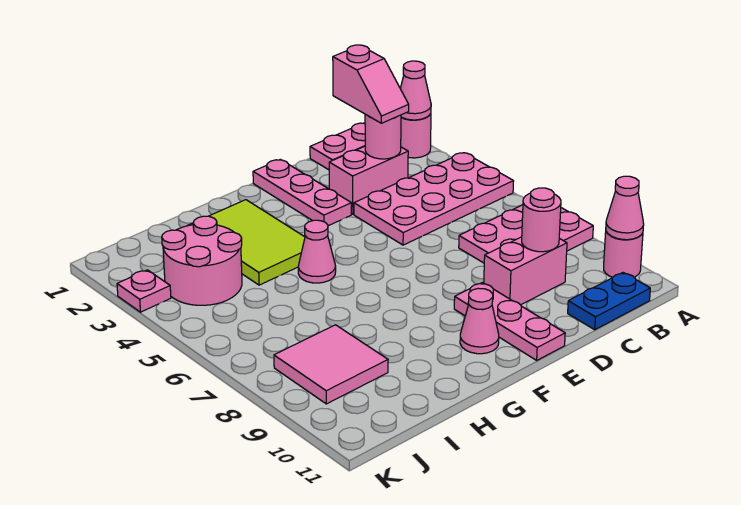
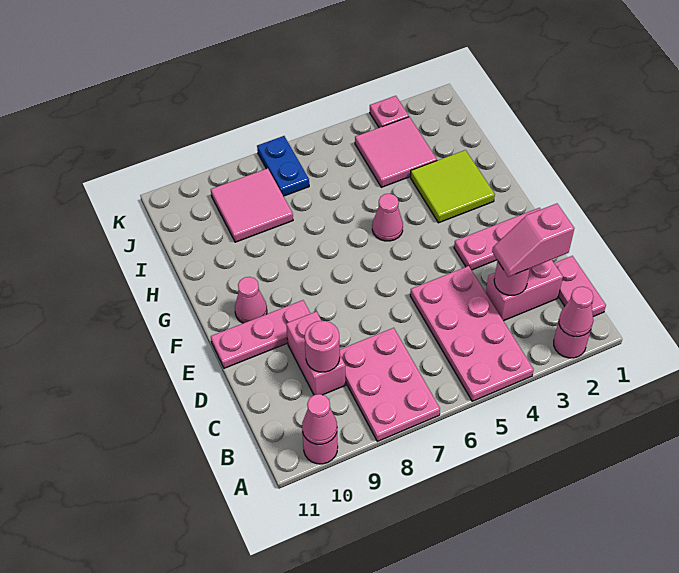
blue plate B11:C11 level 1 -> blue plate J7:K7 level 1
pink brick C3:D3 level 1 -> pink brick C2:C3 level 1
lime tile G2:H4 level 1 -> lime tile G2:H3 level 1
pink round brick I3:J4 level 1 -> pink tile I3:J4 level 1

